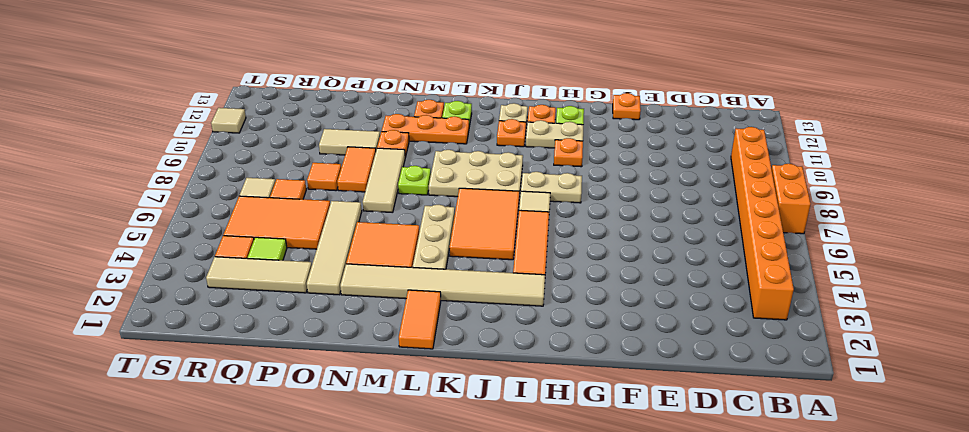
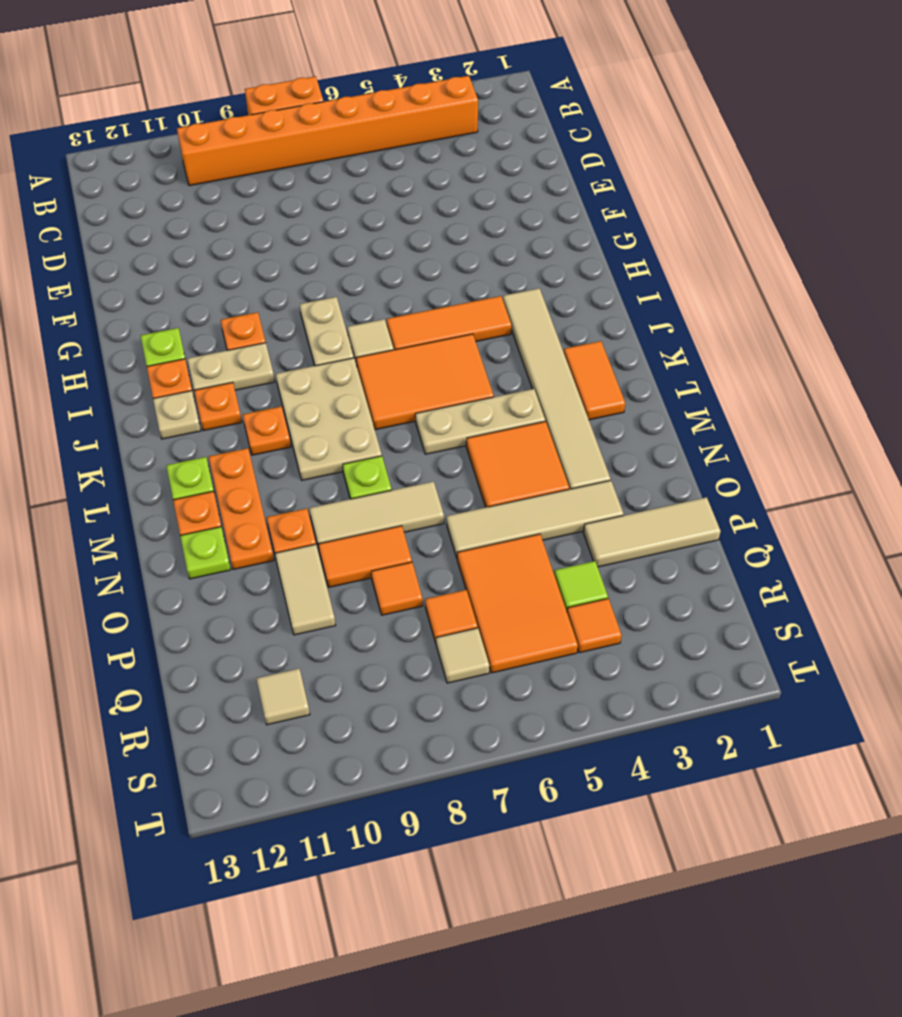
orange plate F13 level 1 -> orange plate K10 level 1
tan plate H11:I11 level 1 -> tan plate I10:I11 level 1
orange tile L1:L2 level 1 -> orange tile K2:L2 level 1
none -> lime plate N12 level 1
tan tile P3:R3 level 1 -> tan tile P1:P3 level 1
tan tile T11 level 1 -> tan tile R11 level 1

